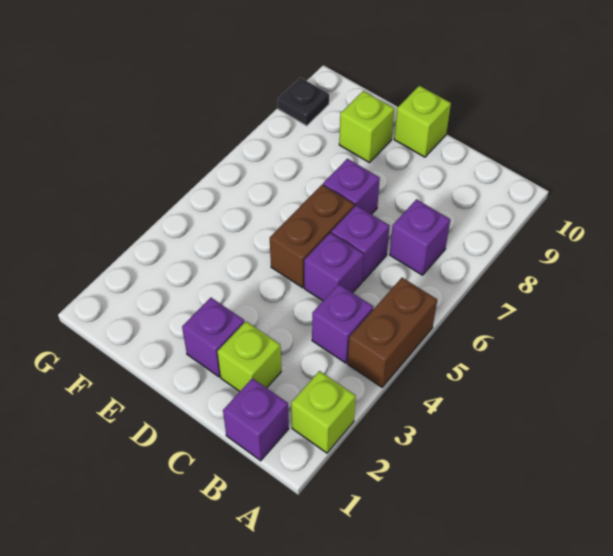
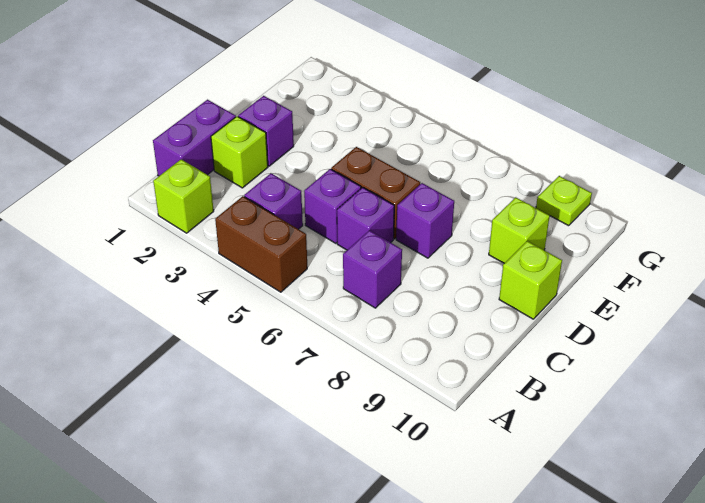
purple brick B1 level 1 -> purple brick B1:C1 level 1
black plate G9 level 1 -> lime plate G9 level 1

